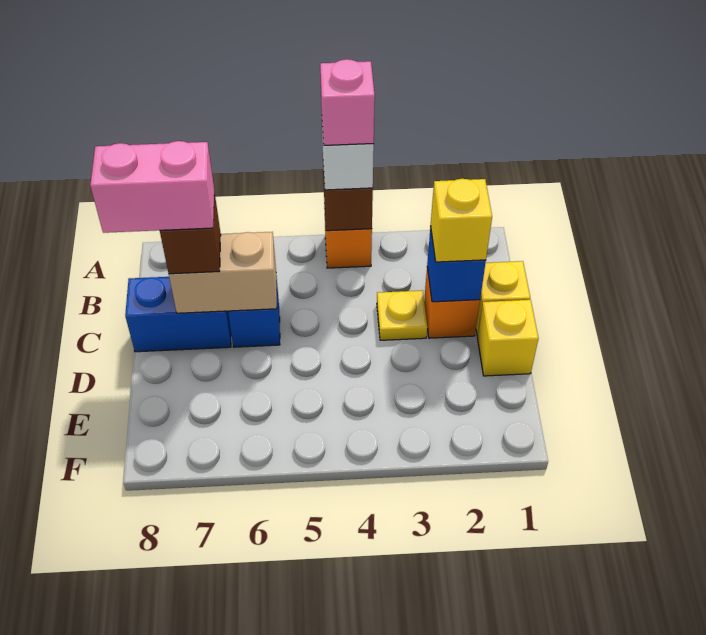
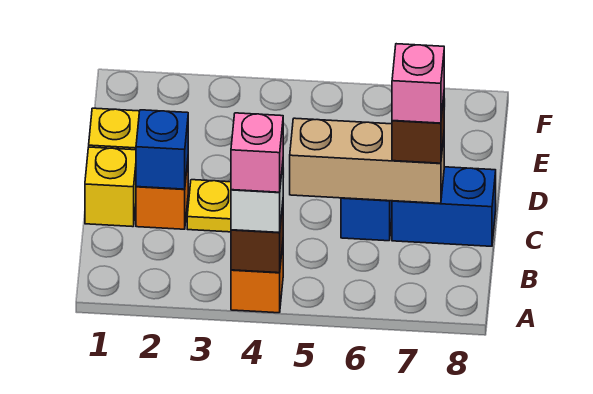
yellow brick C2 level 3 -> none
tan brick C6:C7 level 2 -> tan brick C5:C7 level 2
pink brick C7:C8 level 4 -> pink brick C7 level 4

